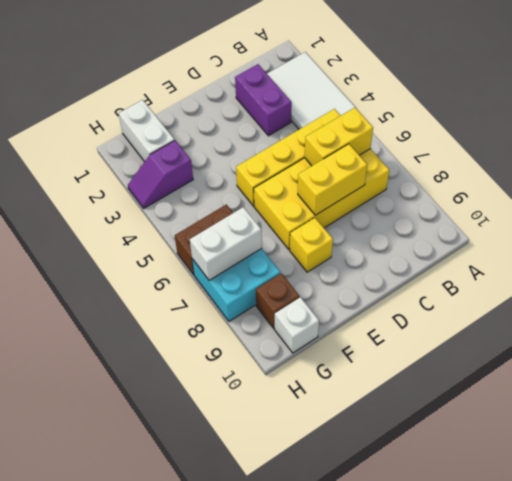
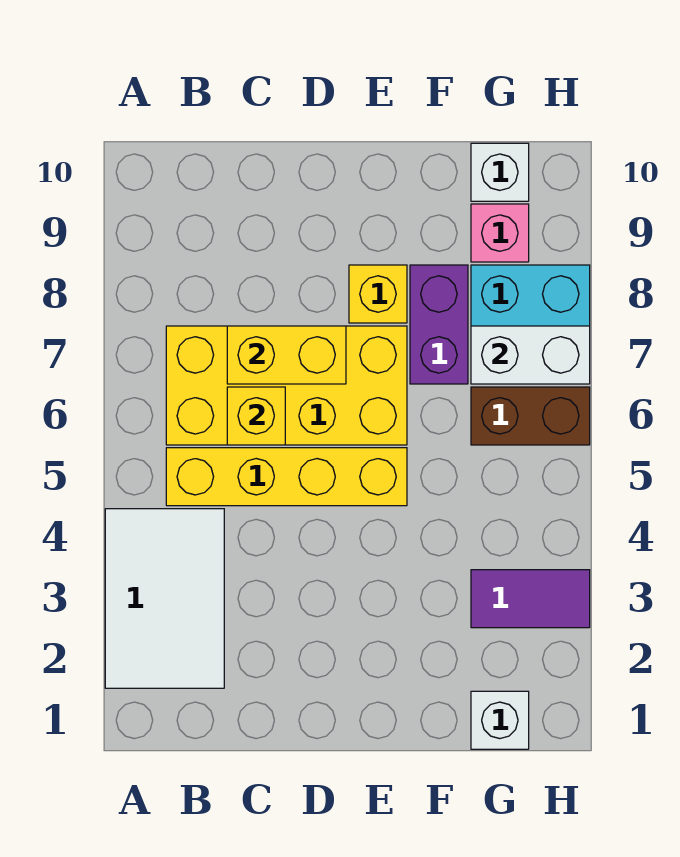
yellow brick B6:C6 level 2 -> yellow brick C6 level 2
purple brick C2:C3 level 1 -> purple brick F7:F8 level 1
white brick G1:G2 level 1 -> white brick G1 level 1
purple slope G3:H3 level 1 top G -> purple tile G3:H3 level 1
brown brick G9 level 1 -> pink brick G9 level 1

